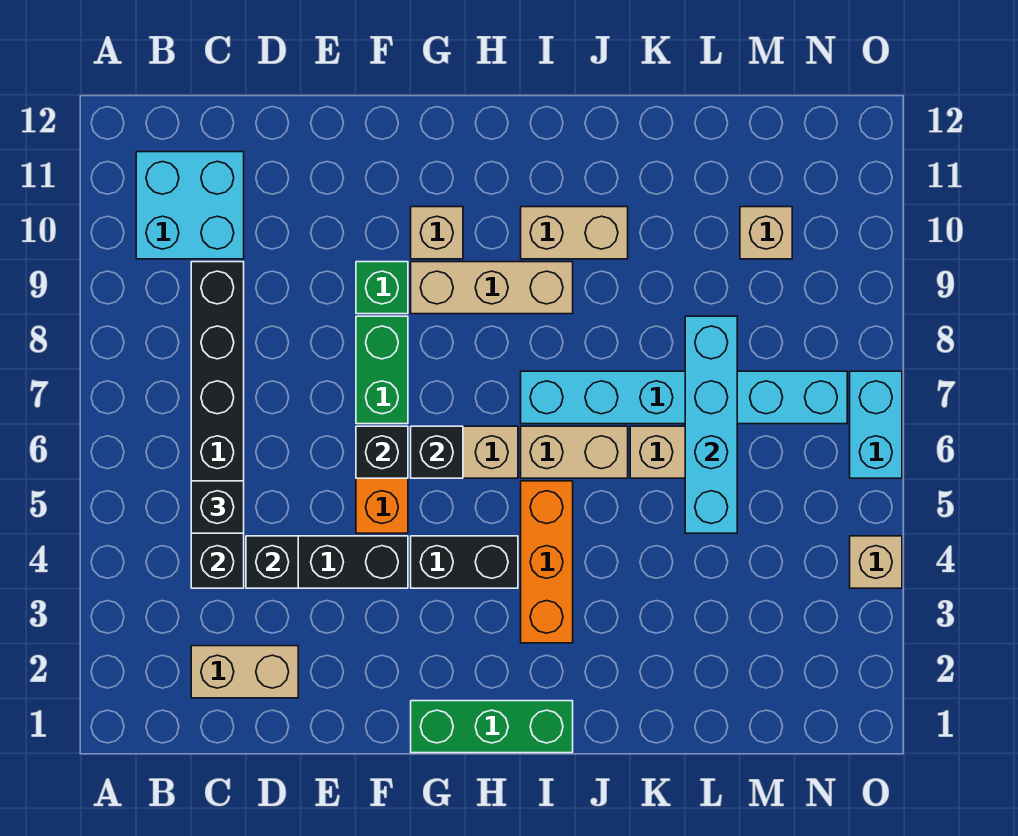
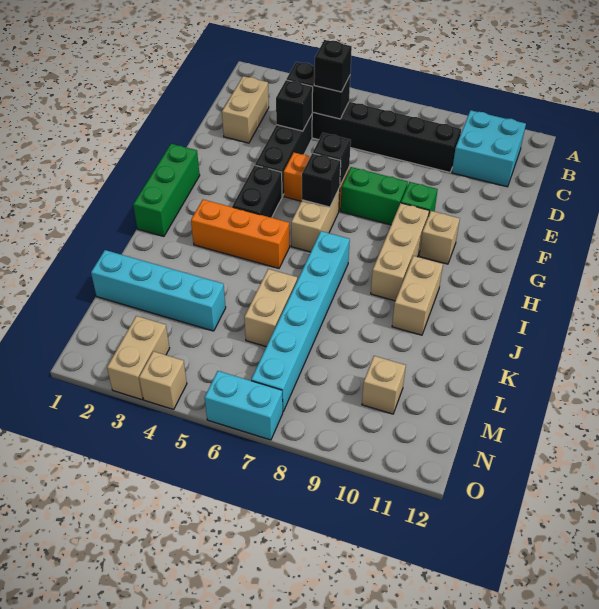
tan brick I6:J6 level 1 -> tan brick N3:O3 level 1
cyan brick L5:L8 level 2 -> cyan brick L1:L4 level 1

